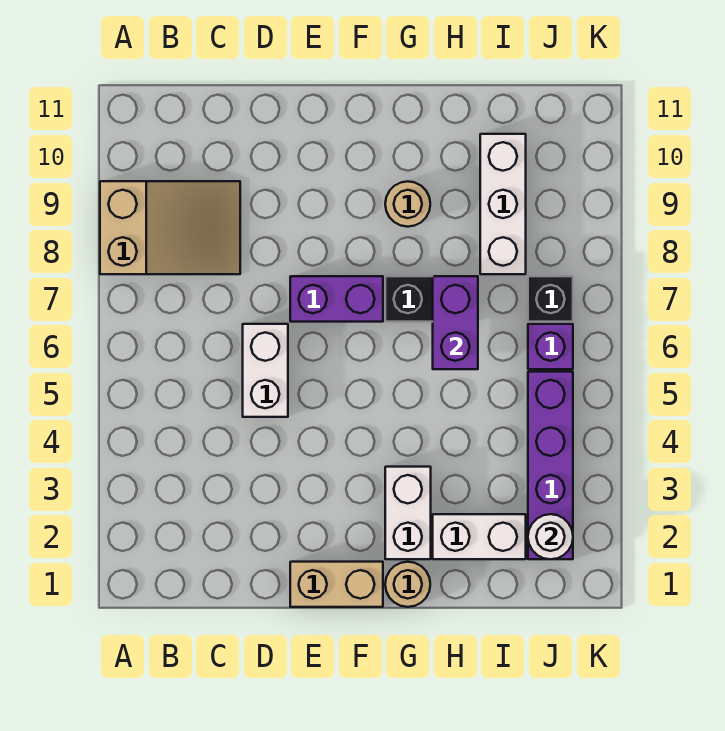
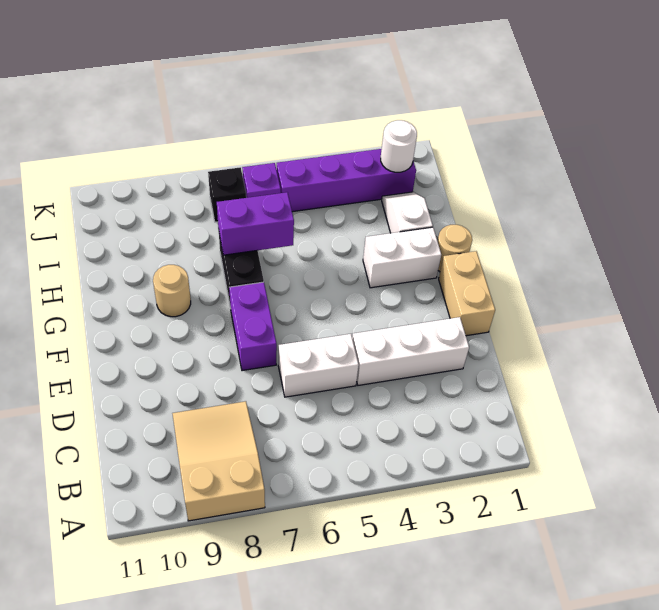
white brick H2:I2 level 1 -> white slope H2:I2 level 1 top H
white brick I8:I10 level 1 -> white brick D2:D4 level 1

